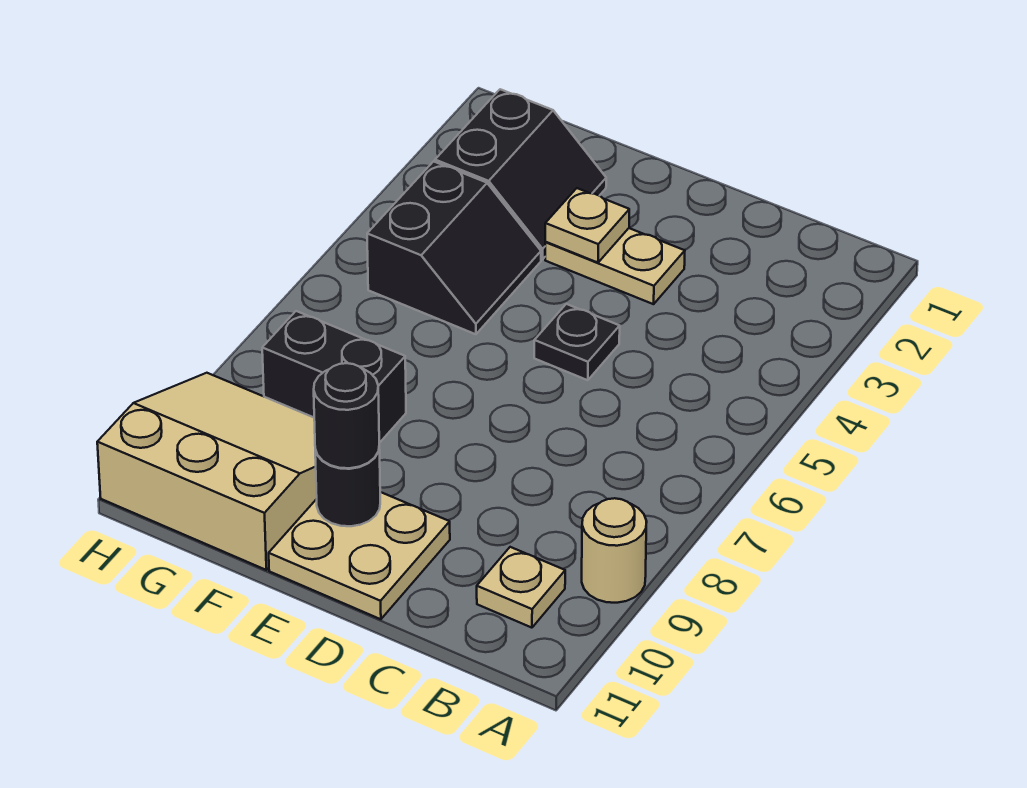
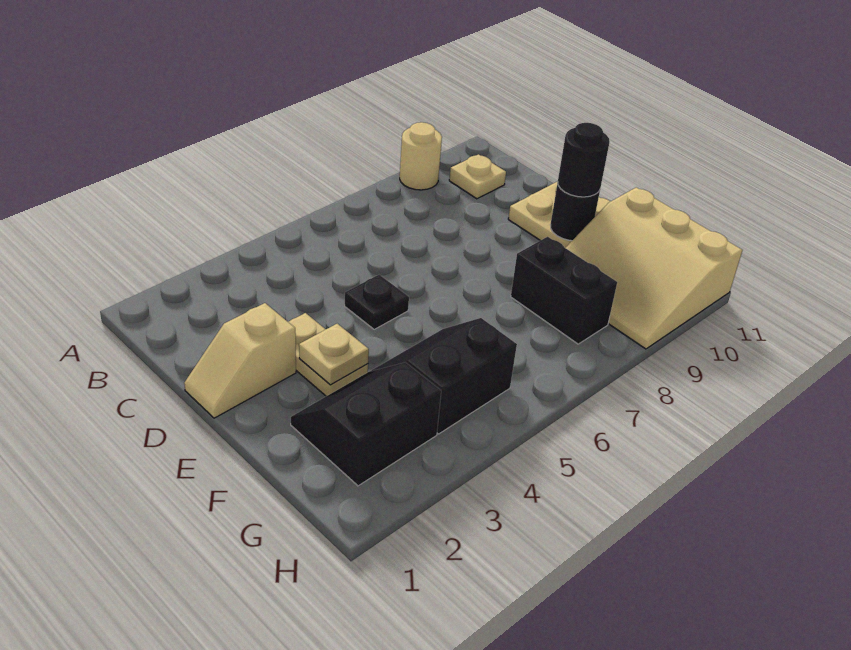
none -> tan slope D1:D2 level 1 top 2

